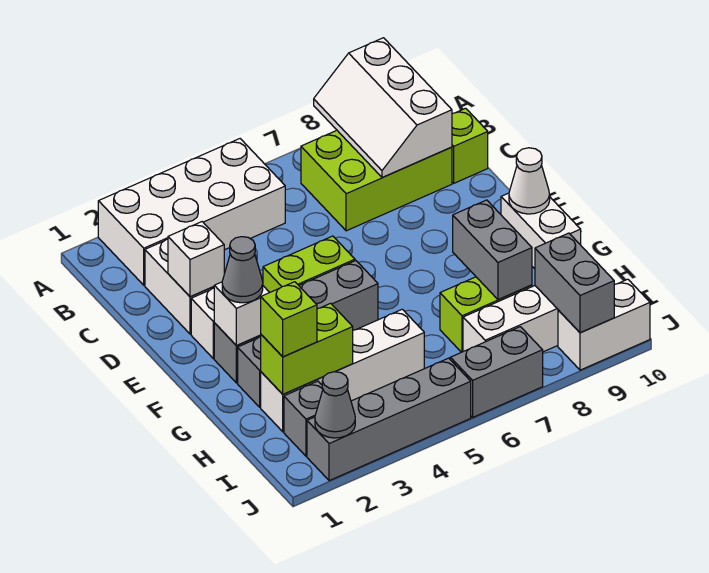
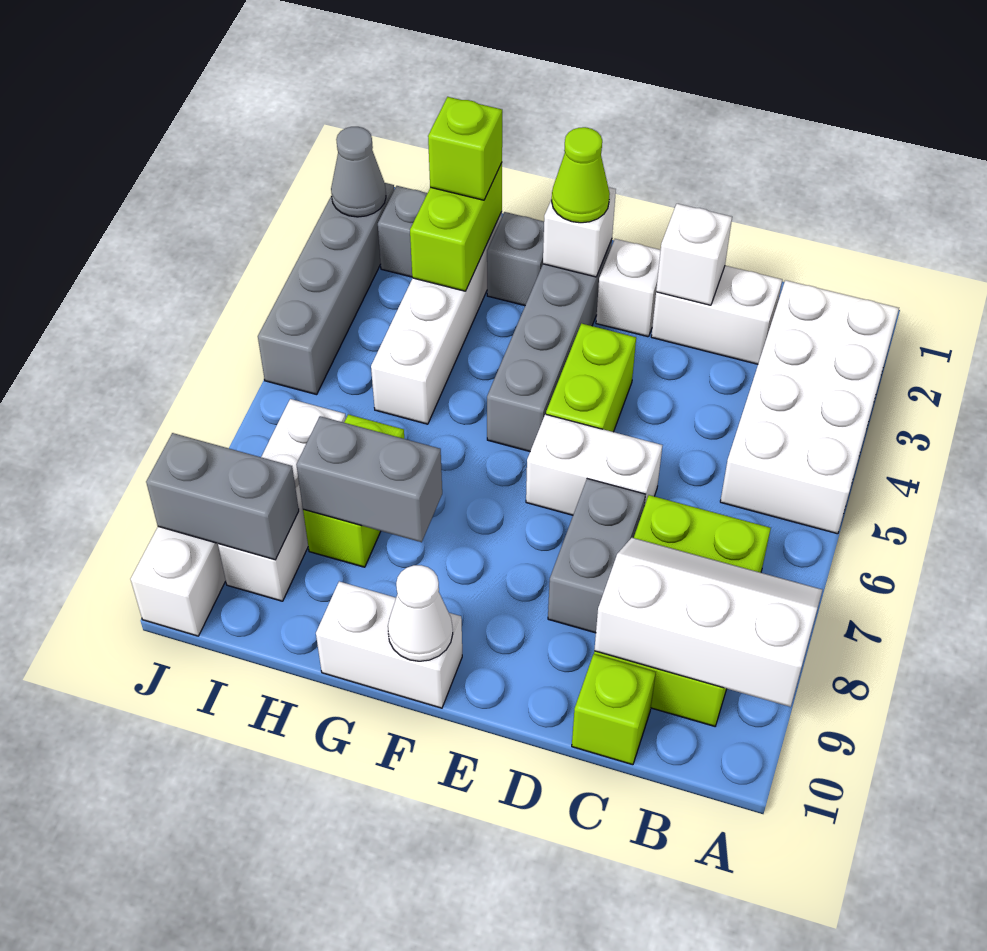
none -> white brick D6:E6 level 1
grey cone F2 level 3 -> lime cone F2 level 3
grey brick J6:J7 level 1 -> grey brick D7:D8 level 1

